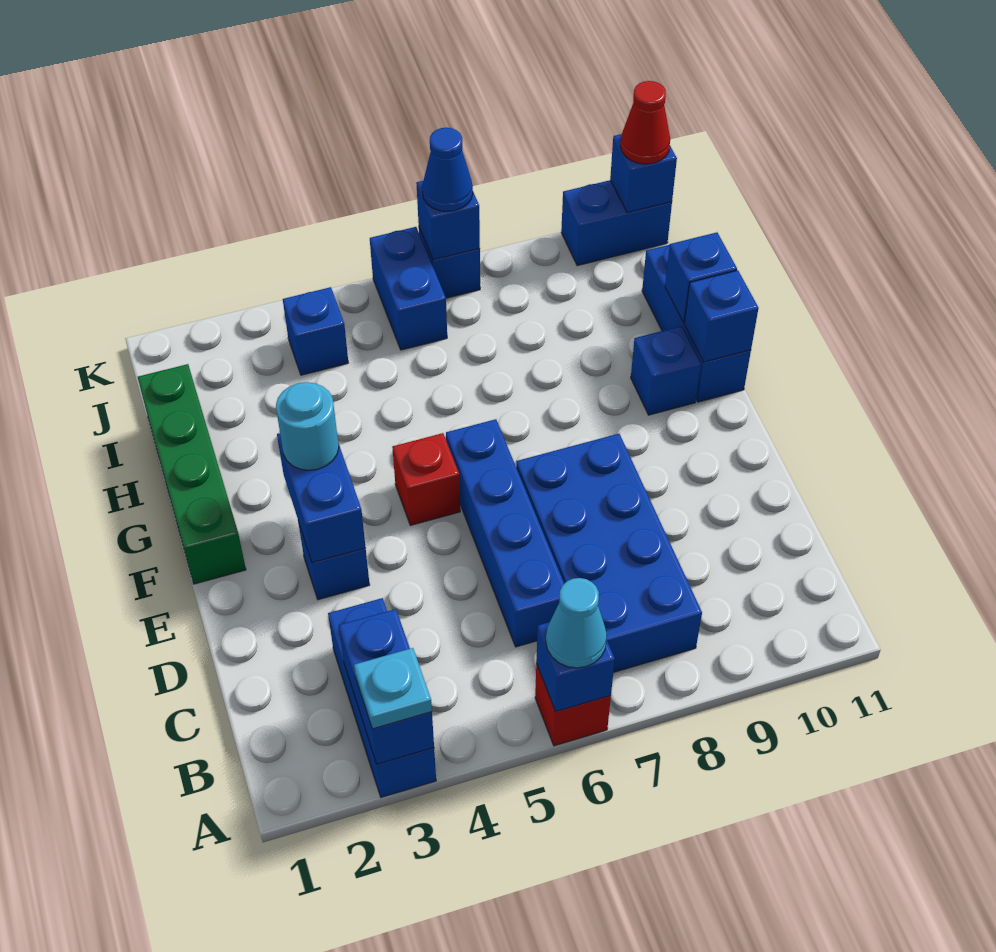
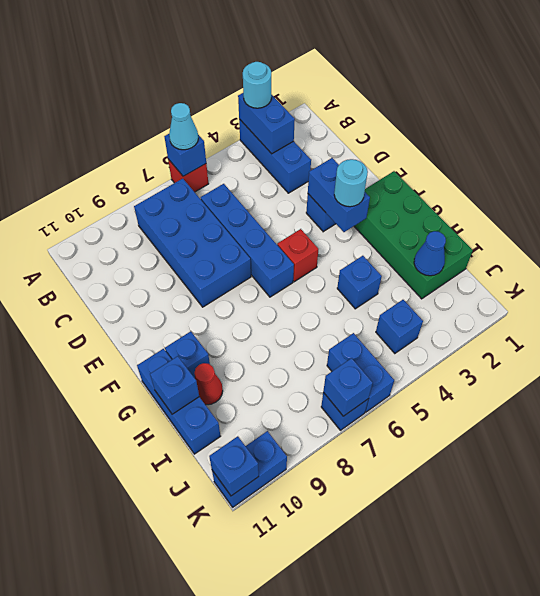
cyan plate A3 level 3 -> cyan round brick A3 level 3
green brick F1:I1 level 1 -> green brick F1:I2 level 1
blue brick G11 level 2 -> blue brick H4 level 1
blue cone K7 level 3 -> blue cone I2 level 2
red cone K11 level 3 -> red cone H10 level 1

